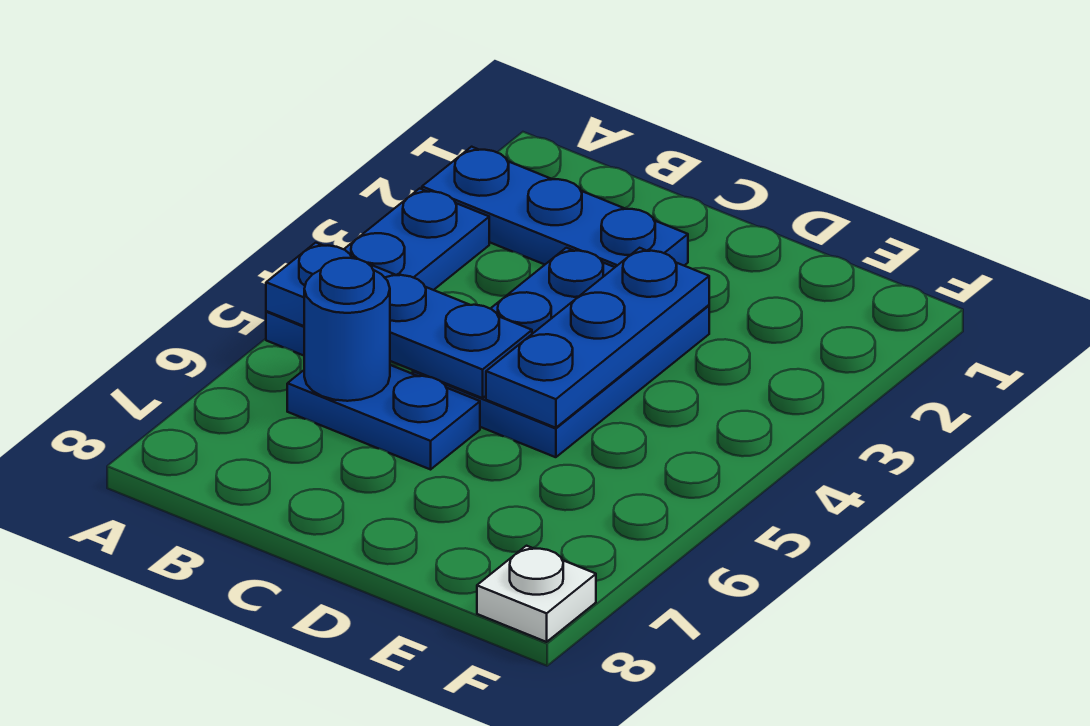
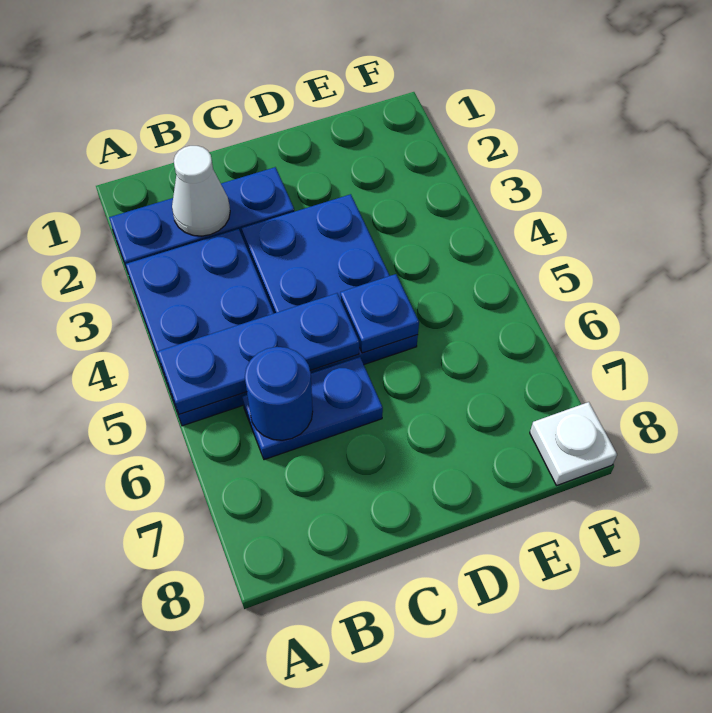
blue plate A3:A5 level 1 -> blue plate A3:B5 level 1
none -> white cone B2 level 2
blue plate D3:D5 level 2 -> blue plate D5 level 2

